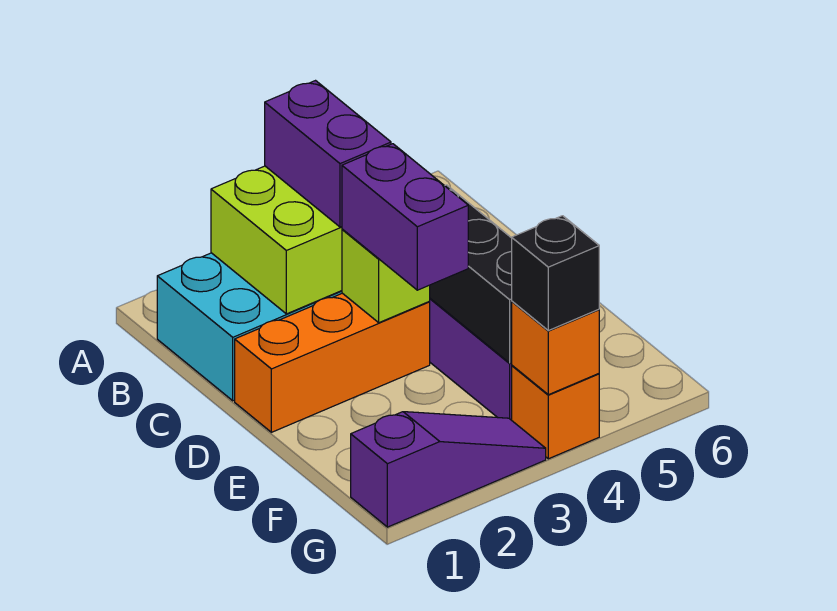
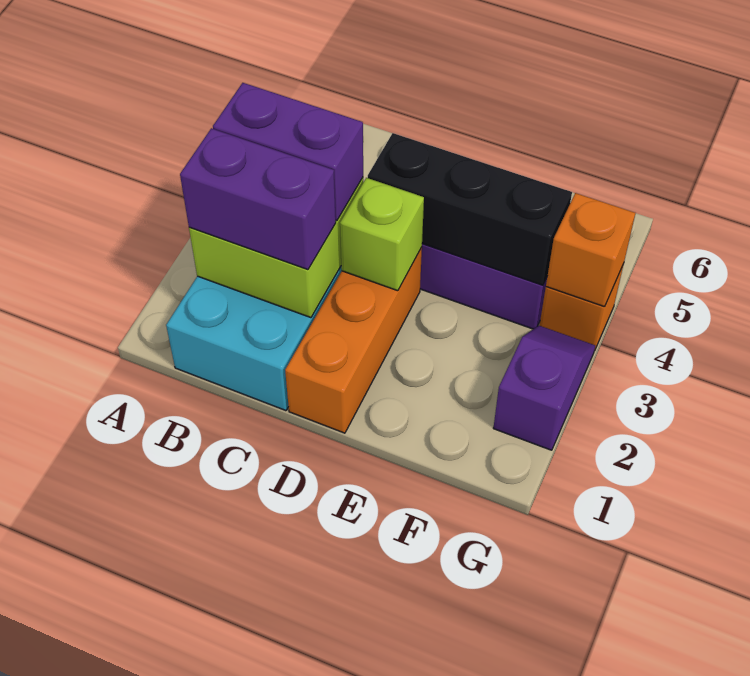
purple brick D3:E3 level 3 -> purple brick B2:C2 level 3
purple slope G1:G3 level 1 top 1 -> purple slope G2:G3 level 1 top 2
black brick G4 level 3 -> none

